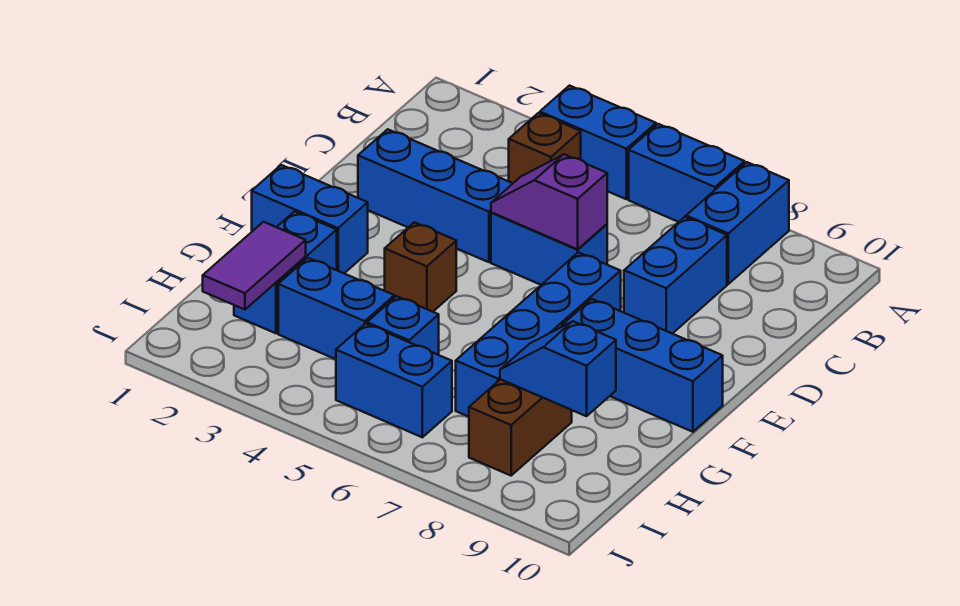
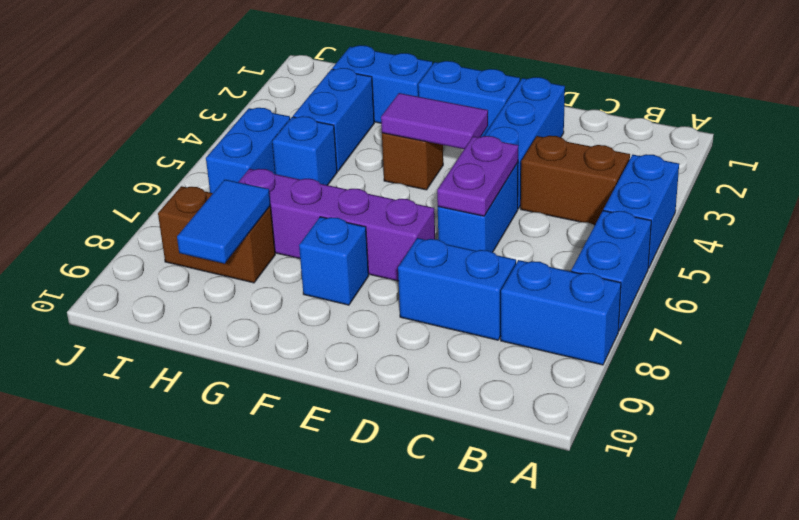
brown brick B4 level 1 -> brown brick B4:C4 level 1
purple slope D5:D6 level 2 top 6 -> purple plate D5:D6 level 2
blue brick E7:H7 level 1 -> purple brick E7:H7 level 1
blue brick F1:F2 level 1 -> blue brick E2:F2 level 1
blue brick F8:F10 level 1 -> blue brick F8 level 1
purple tile H2:I2 level 2 -> purple tile E4:F4 level 2
blue slope H8:H9 level 2 top 9 -> blue tile H8:H9 level 2

